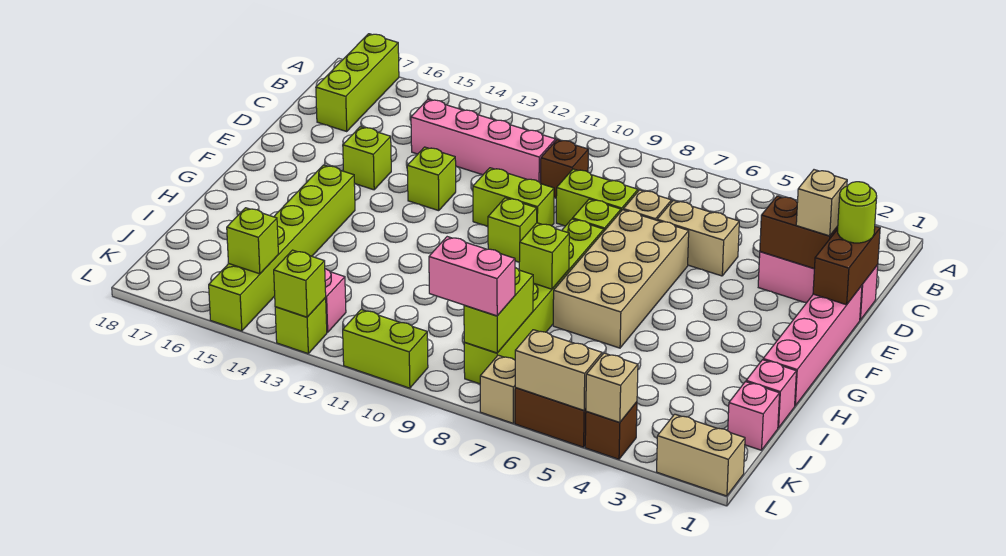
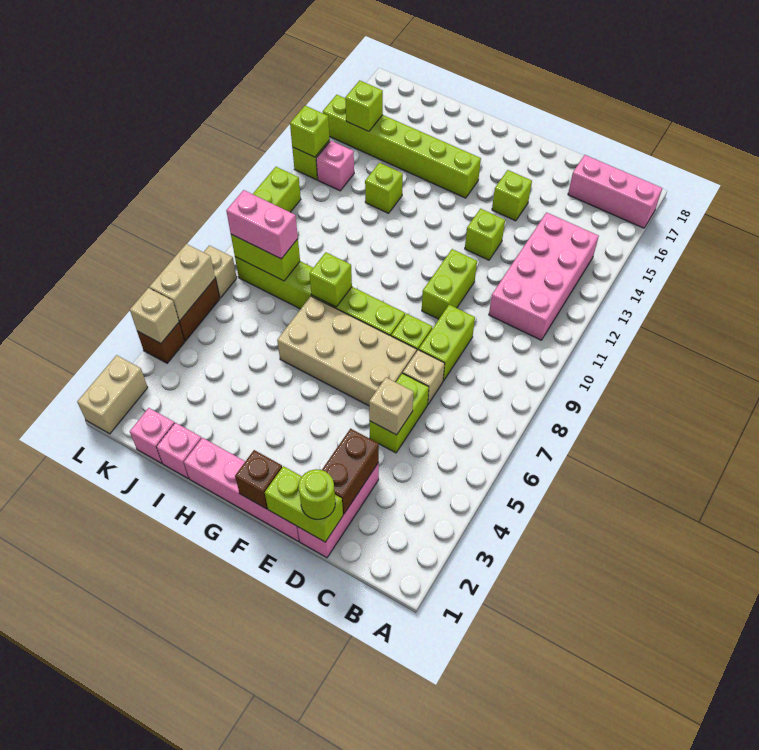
lime brick A17:C17 level 1 -> pink brick A17:C17 level 1
brown brick C10 level 1 -> brown brick F1 level 2
pink brick C11:C14 level 1 -> pink brick B11:C14 level 1
brown brick D1:E1 level 2 -> lime brick D1:E1 level 2
tan brick D2 level 3 -> tan brick D5 level 2
tan brick D5:D6 level 1 -> lime brick D5:D6 level 1
lime brick F10 level 1 -> lime brick I13 level 1
pink brick K8:K9 level 3 -> pink brick J8:K8 level 3

